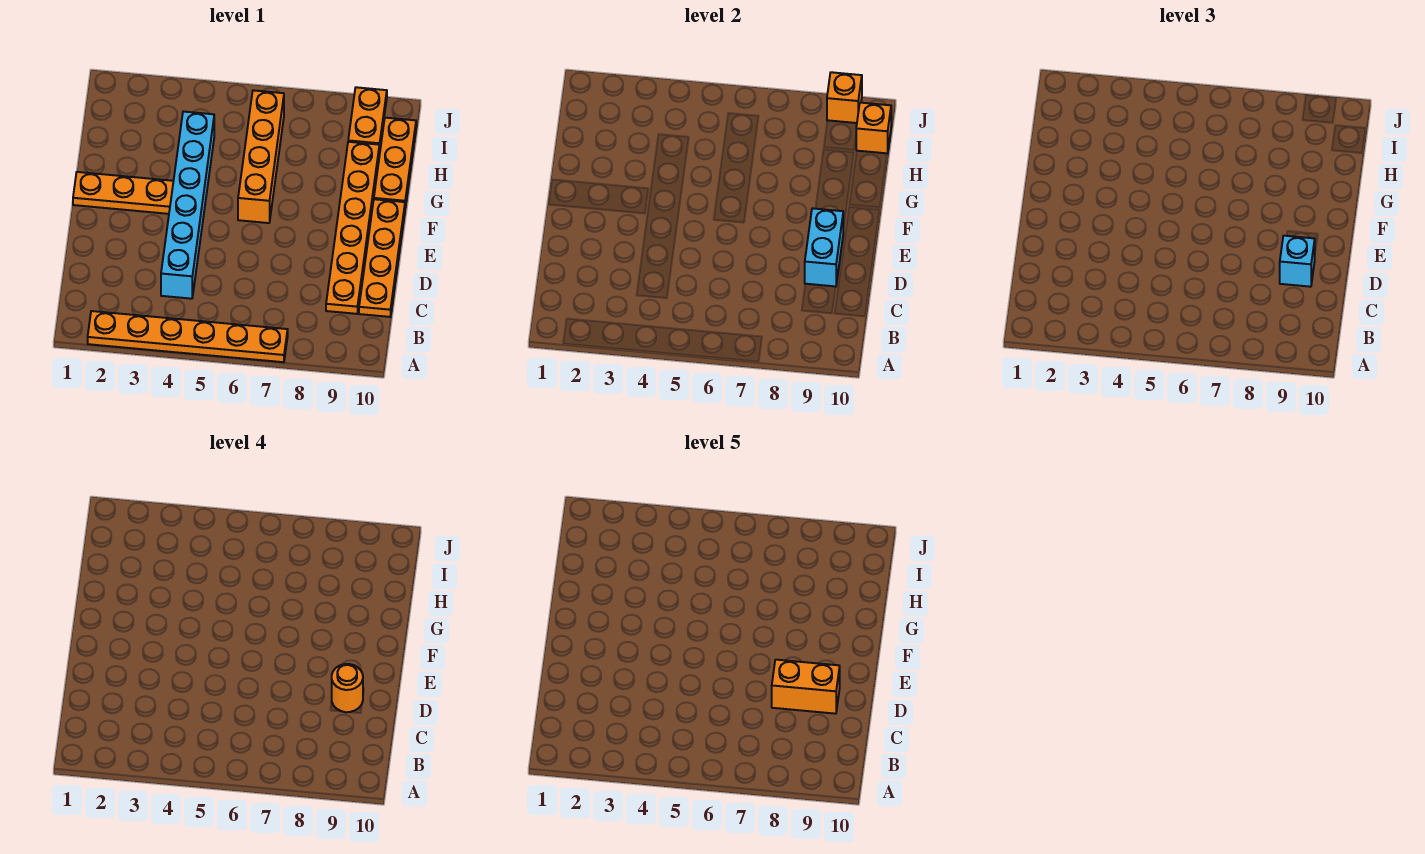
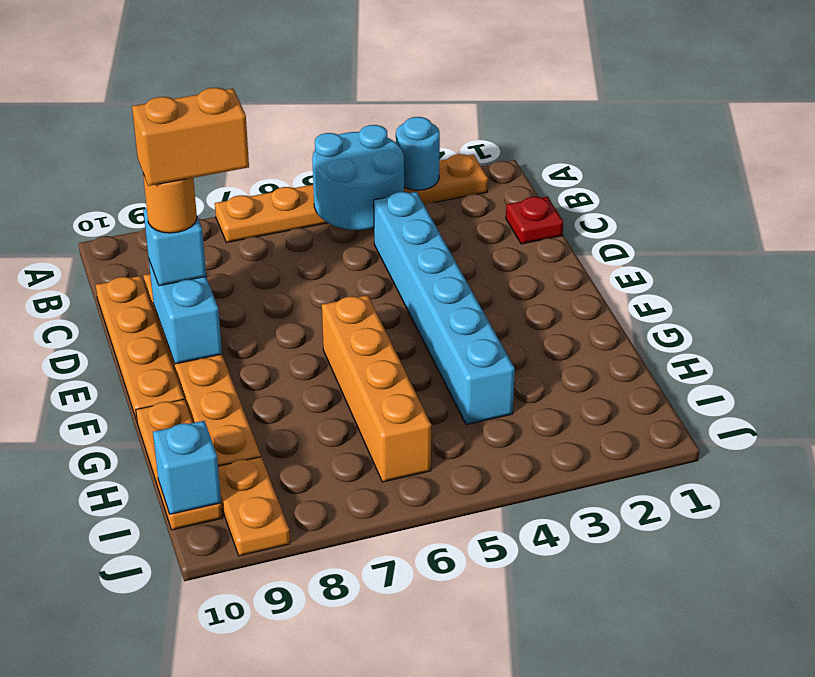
none -> cyan round brick A3 level 2
none -> cyan round brick A4:B5 level 2
none -> red plate C1 level 1
orange plate F1:F3 level 1 -> none
orange brick I10 level 2 -> cyan brick I10 level 2
orange brick J9 level 2 -> none

